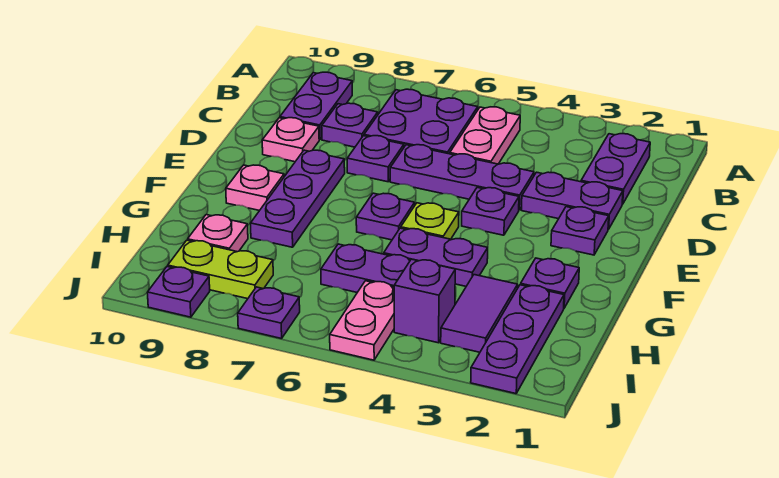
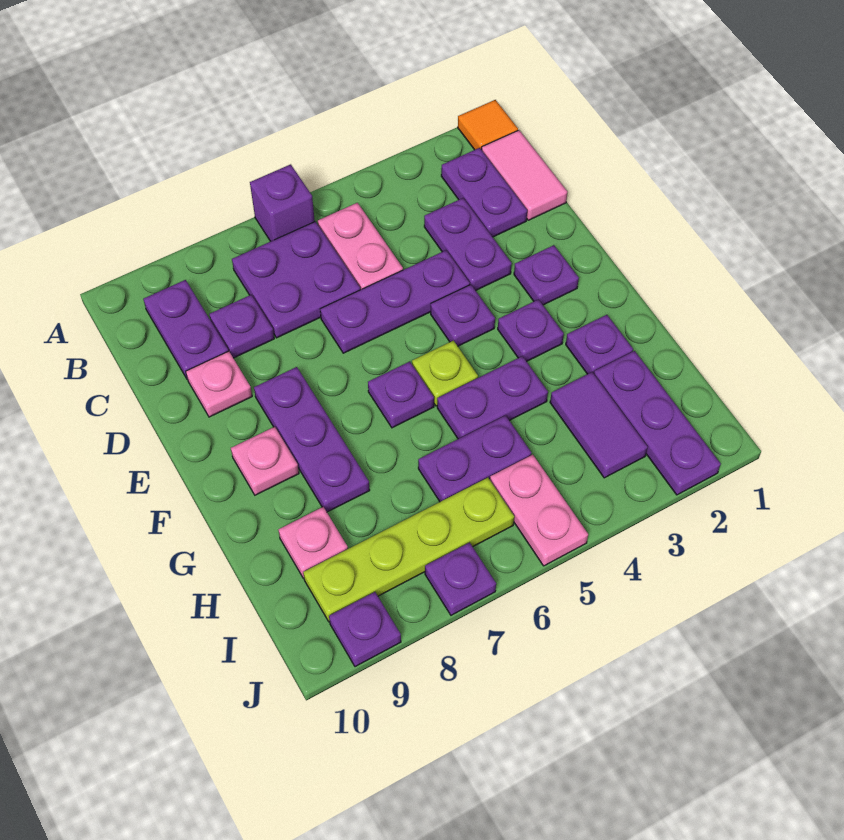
none -> orange tile A1 level 1
none -> pink tile B1:C1 level 1
purple plate D2:D3 level 1 -> purple plate C3:D3 level 1
purple plate D7 level 1 -> purple plate F3 level 1
purple brick I4 level 1 -> purple brick A6 level 1
lime plate I8:I9 level 1 -> lime plate I6:I9 level 1

